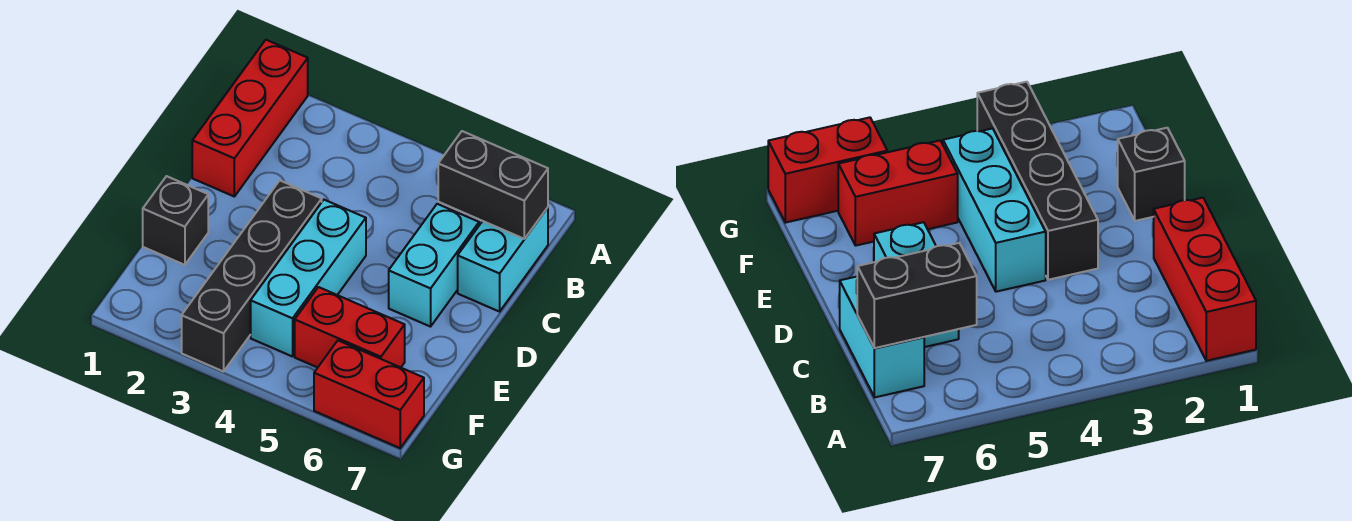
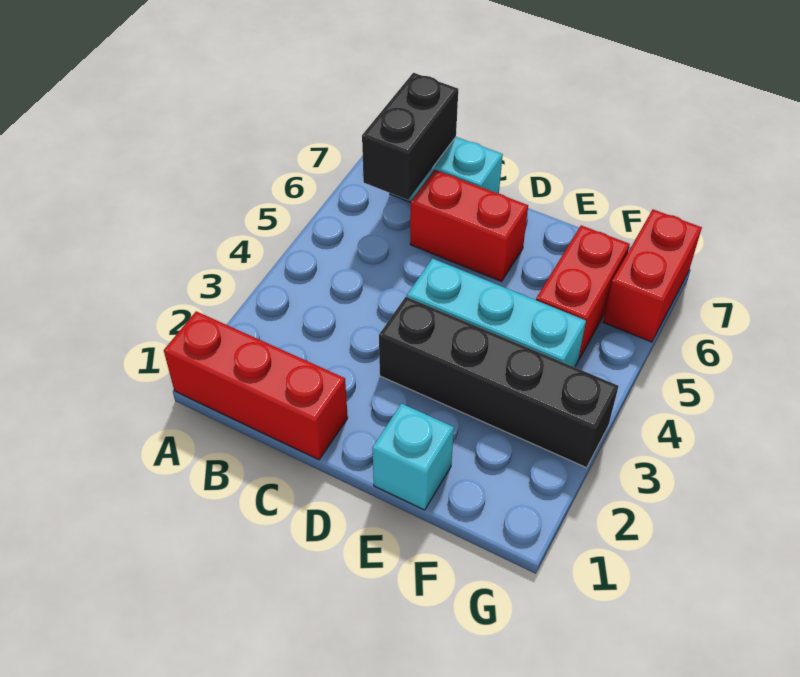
cyan brick C6:D6 level 1 -> red brick C6:D6 level 1
black brick E1 level 1 -> cyan brick E1 level 1

